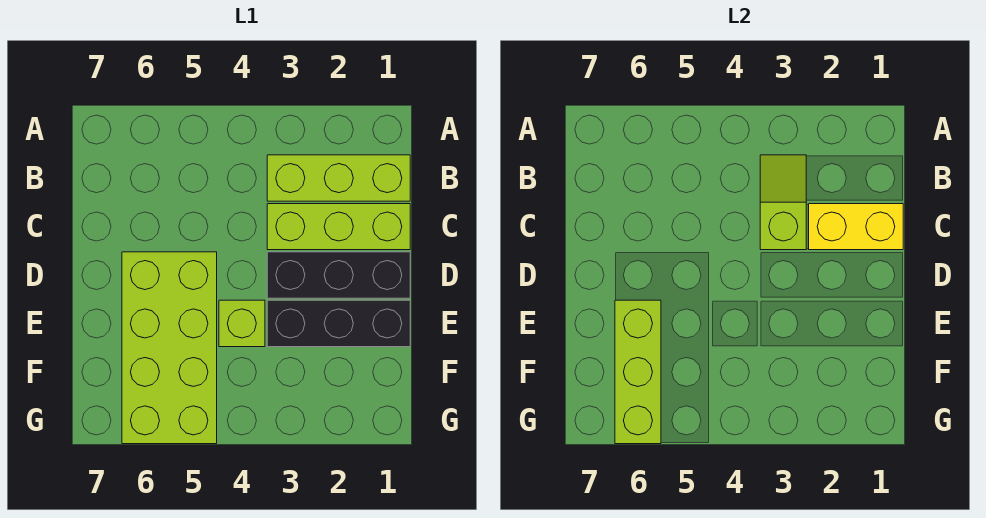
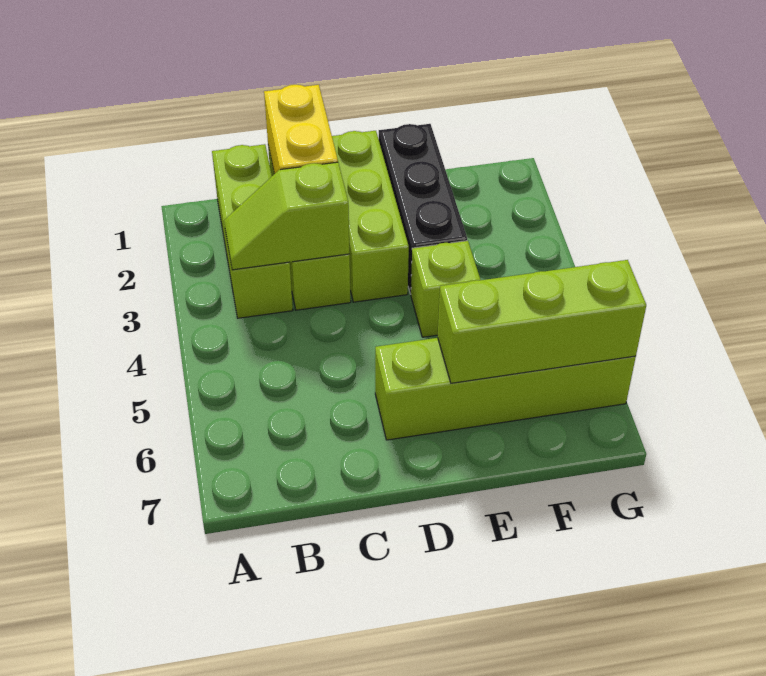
black brick D1:D3 level 1 -> lime brick D1:D3 level 1
lime brick D5:G6 level 1 -> lime brick D6:G6 level 1

